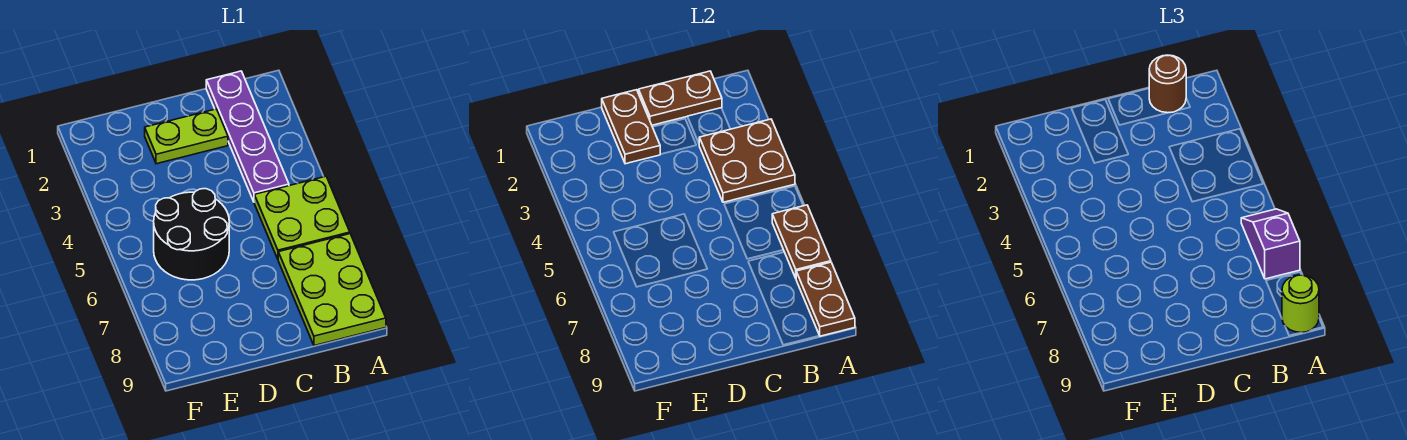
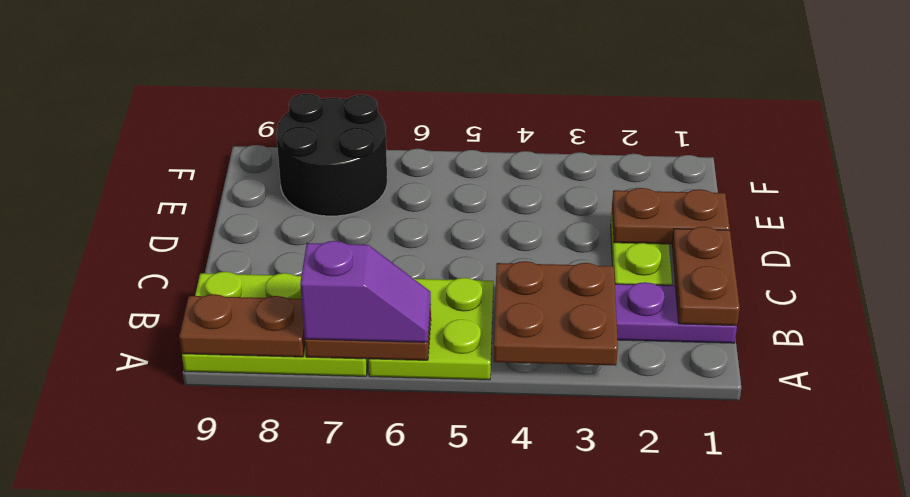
lime round brick A9 level 3 -> none
brown round brick B1 level 3 -> none
black round brick D5:E6 level 1 -> black round brick E7:F8 level 1

